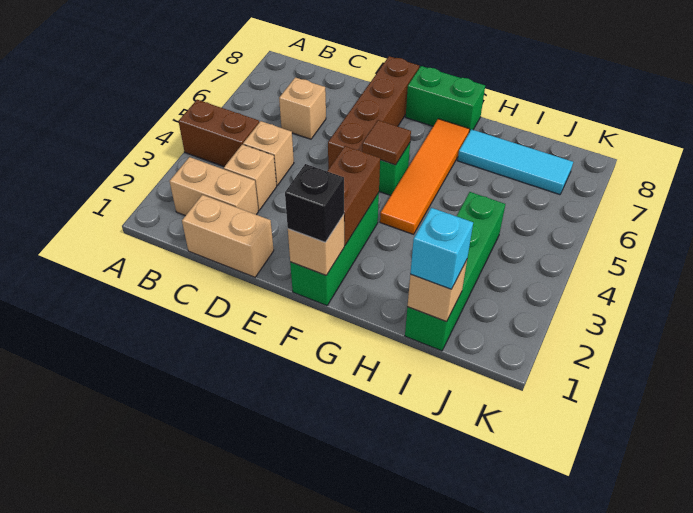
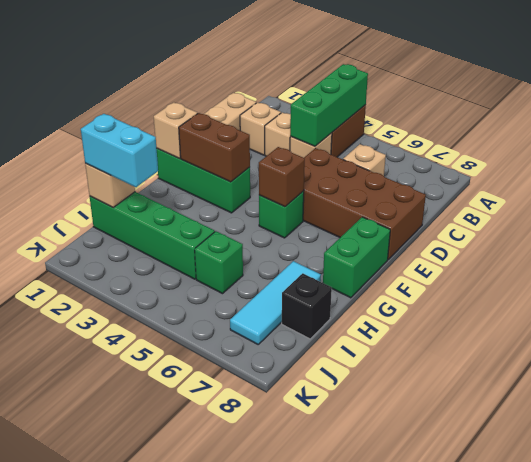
none -> green brick A4:C4 level 2
tan brick B2:C2 level 1 -> tan brick C2 level 1
brown brick E5:E8 level 1 -> brown brick D5:E8 level 1
black brick F1 level 3 -> black brick I8 level 1
brown tile F5 level 2 -> brown brick F5 level 2
orange tile G4:G7 level 1 -> none
cyan brick I1 level 3 -> cyan brick I1:I2 level 3
none -> green brick I5 level 1

